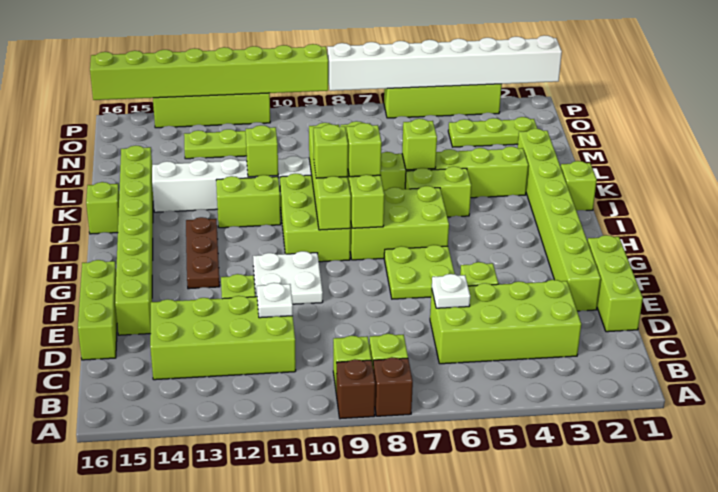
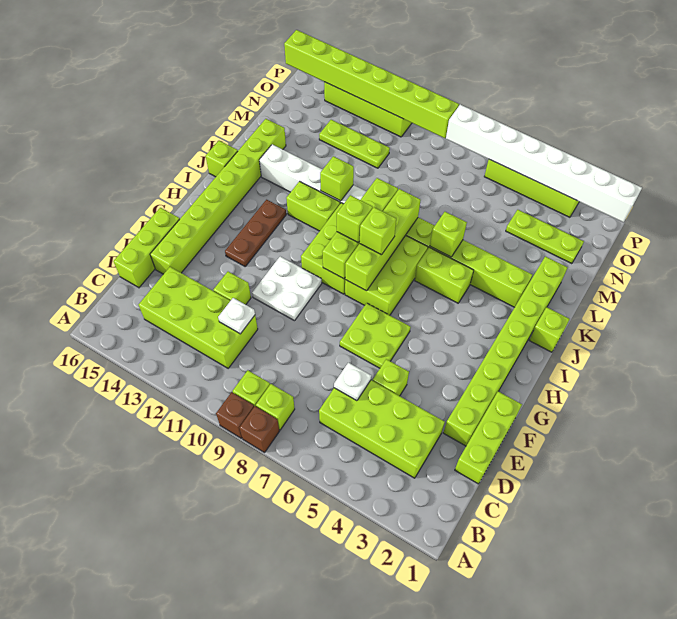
lime brick H6:I8 level 1 -> lime brick H7:J8 level 1

